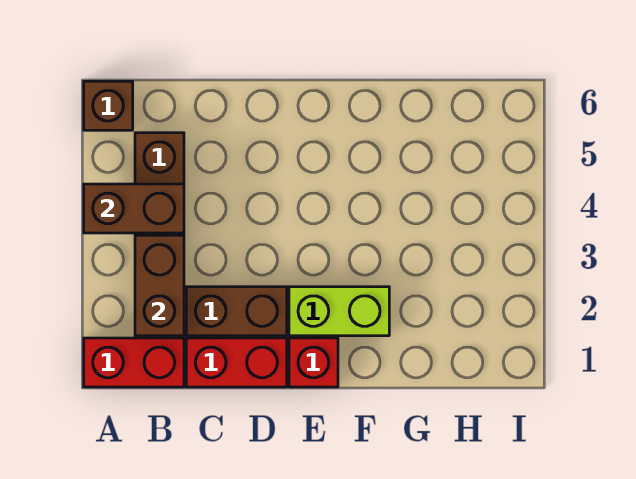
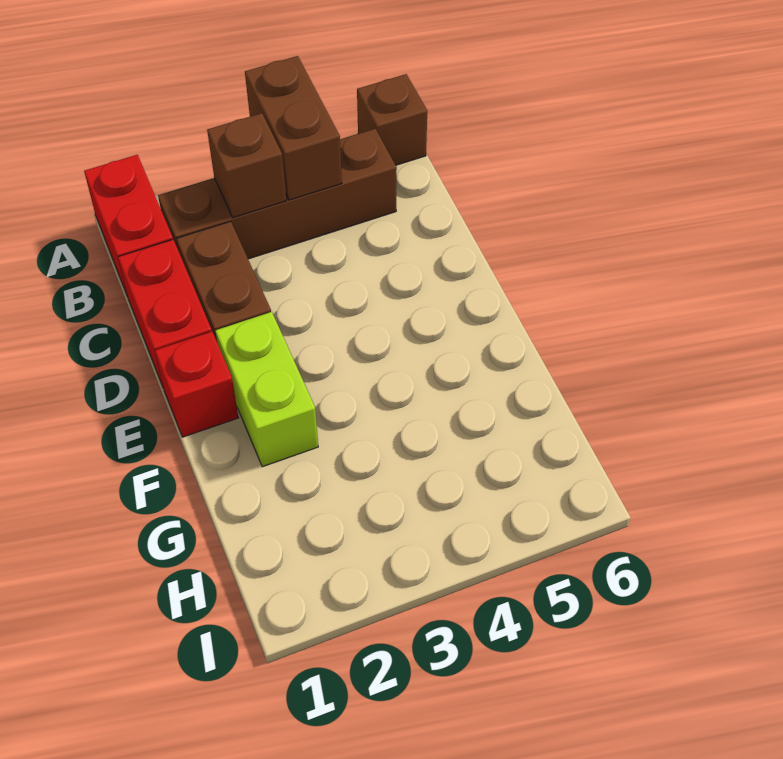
brown brick B2:B3 level 2 -> brown brick B3 level 2

